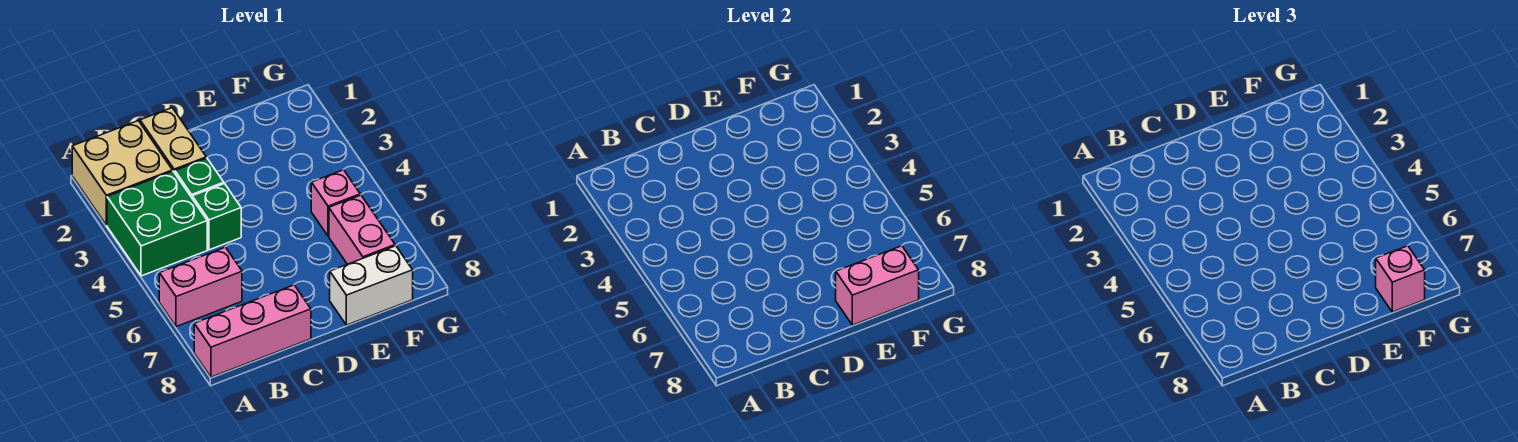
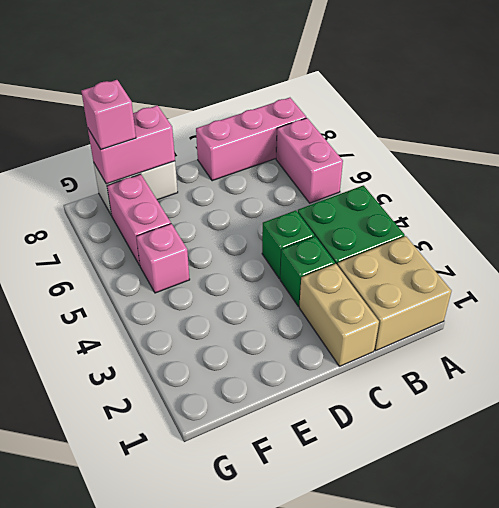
pink brick A6:B6 level 1 -> pink brick A6:A7 level 1

